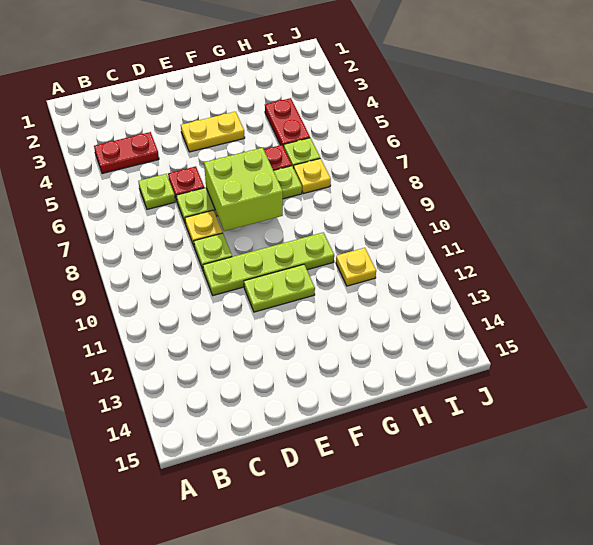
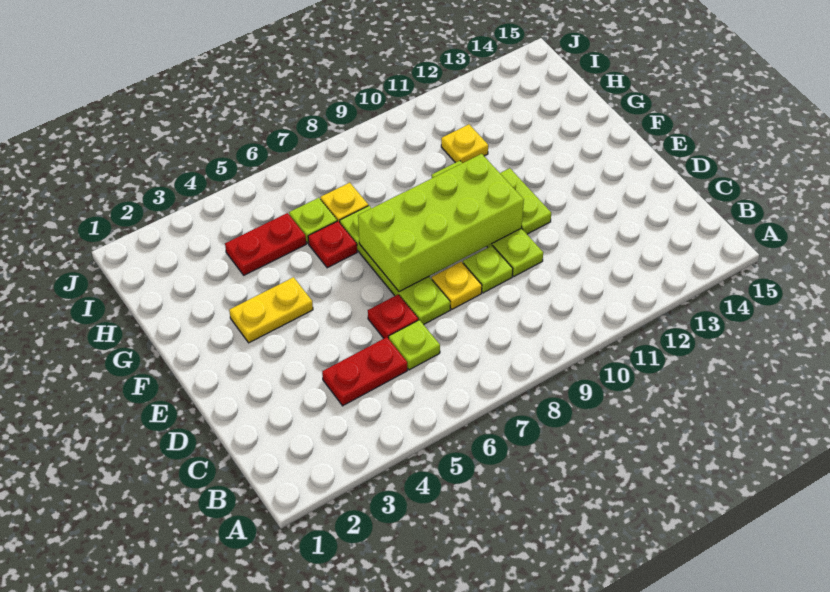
red plate B4:C4 level 1 -> red plate C4:C5 level 1
yellow plate E4:F4 level 1 -> yellow plate F3:F4 level 1
lime brick E7:F8 level 2 -> lime brick E7:F10 level 2

